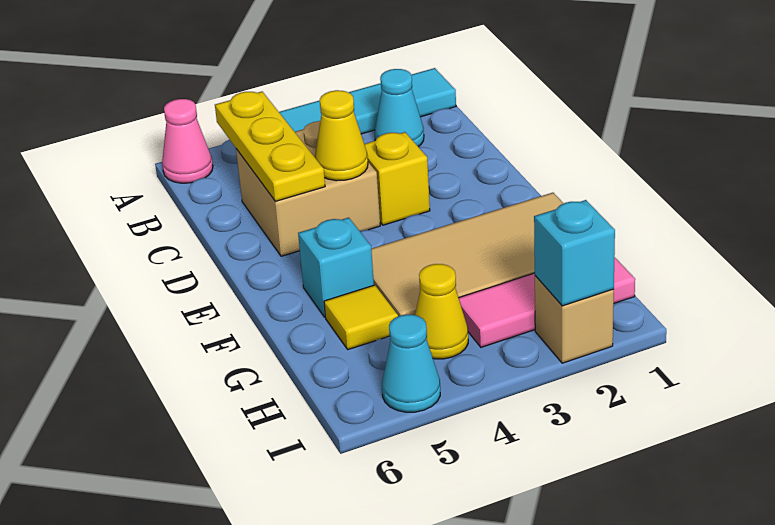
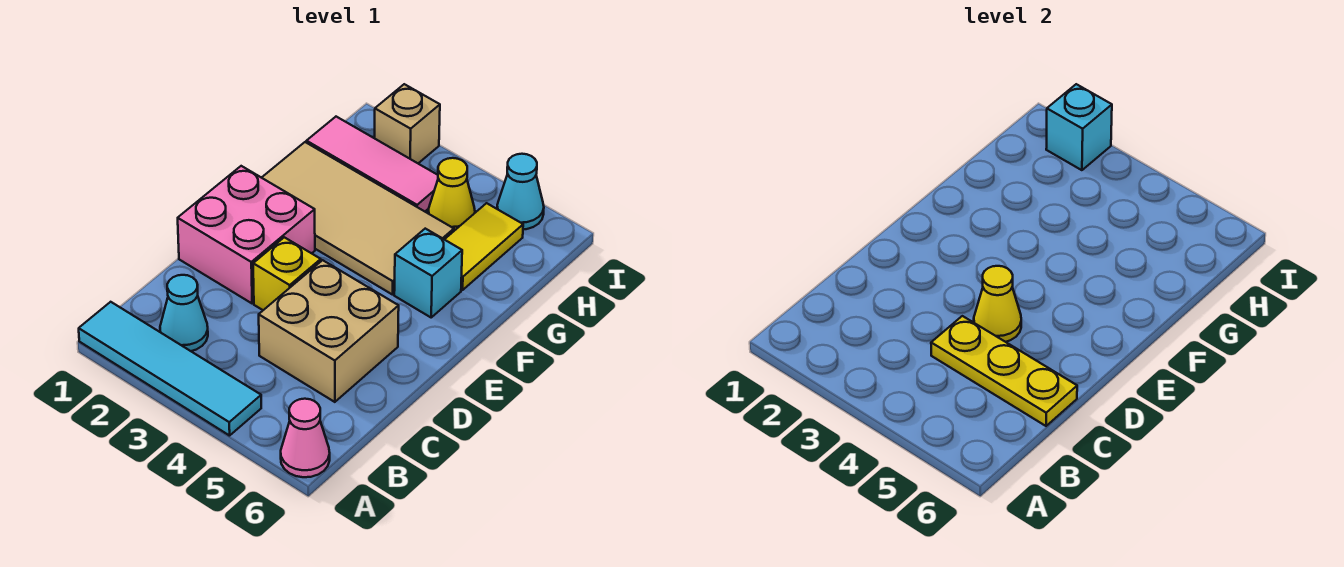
yellow plate B5:D5 level 2 -> yellow plate C4:C6 level 2
none -> pink brick D1:E2 level 1
yellow tile G5 level 1 -> yellow tile G5:H5 level 1

